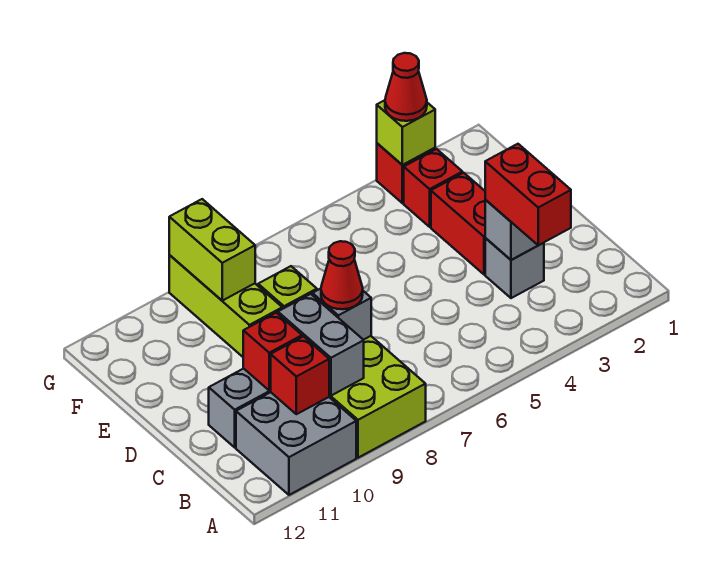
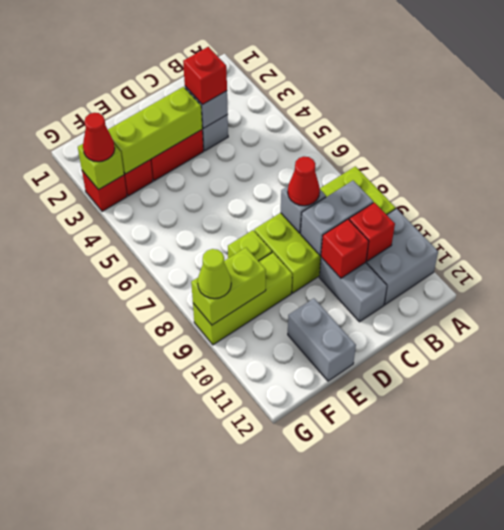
red brick B3:C3 level 3 -> red brick C3 level 3
none -> lime brick D3:F3 level 2
none -> grey brick E11:E12 level 1
none -> lime cone G9 level 3

